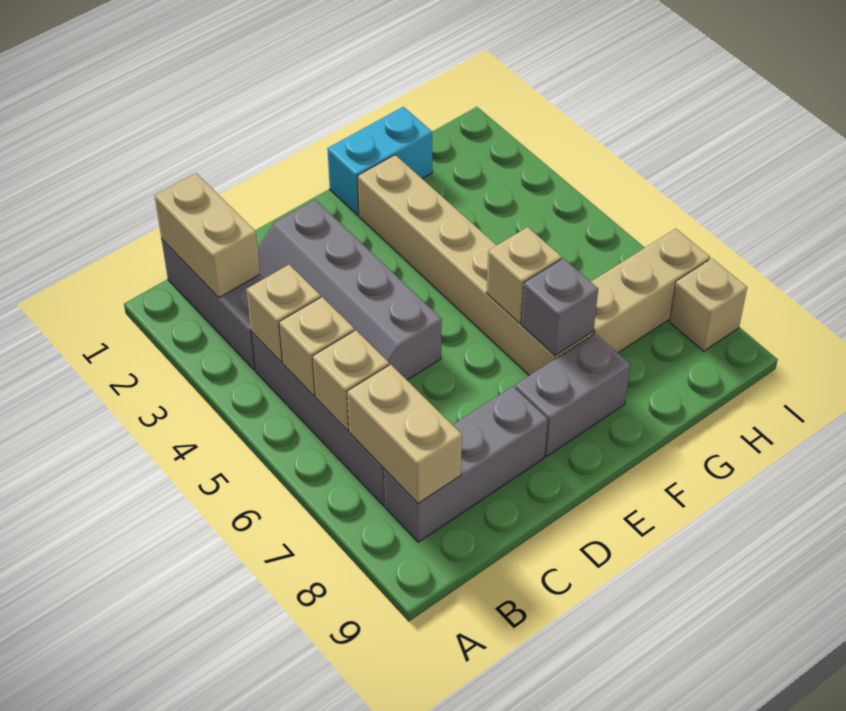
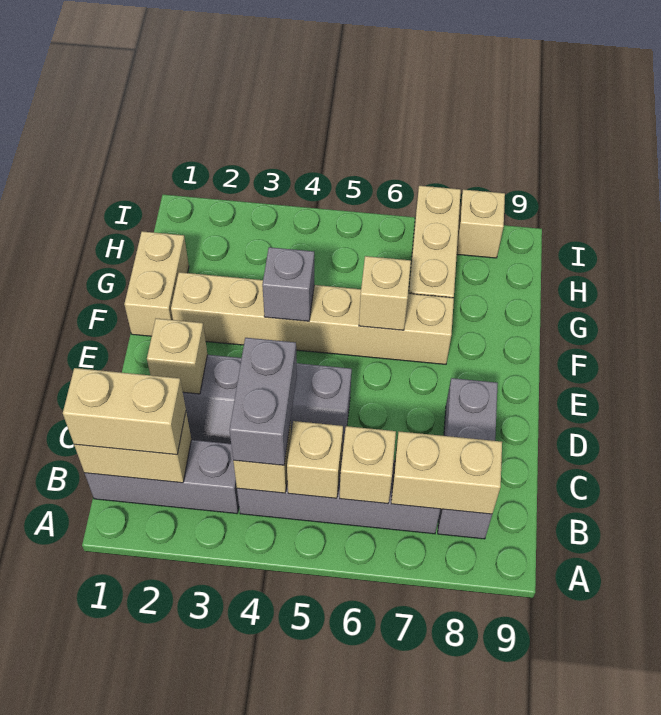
none -> tan brick B1:B2 level 3
none -> tan brick D2 level 2
grey brick E8:F8 level 1 -> grey brick B4:C4 level 3
cyan brick F1:G1 level 1 -> tan brick F1:G1 level 1
grey brick F7 level 2 -> grey brick F4 level 2

